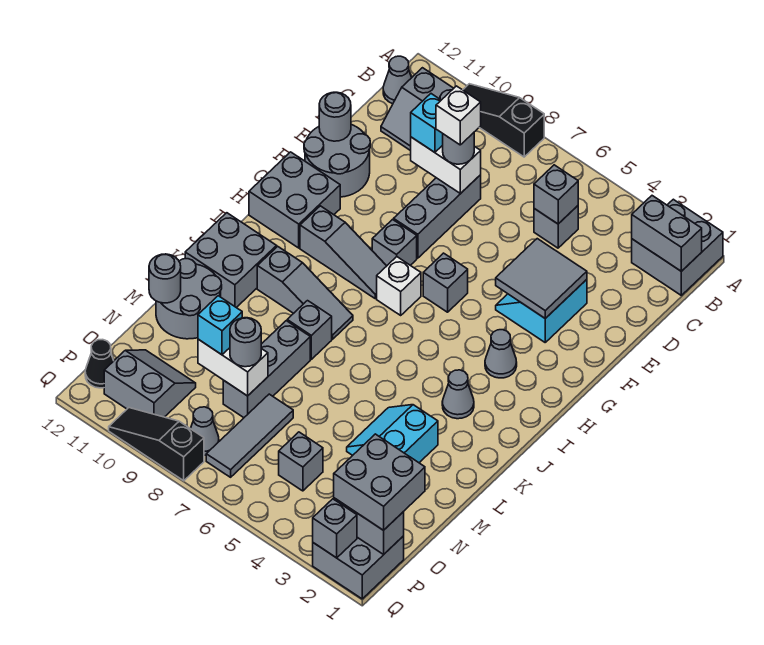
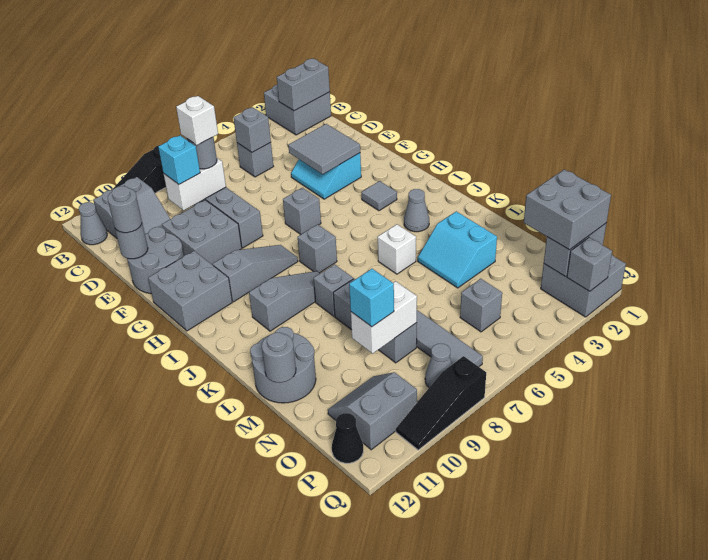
grey brick G8 level 1 -> grey brick I7 level 1
grey cone H3 level 1 -> grey tile H3 level 1
white brick H7 level 1 -> white brick K5 level 1
grey brick J11:K12 level 1 -> grey brick E9:F10 level 1
grey round brick N8 level 3 -> grey round brick E12 level 3

